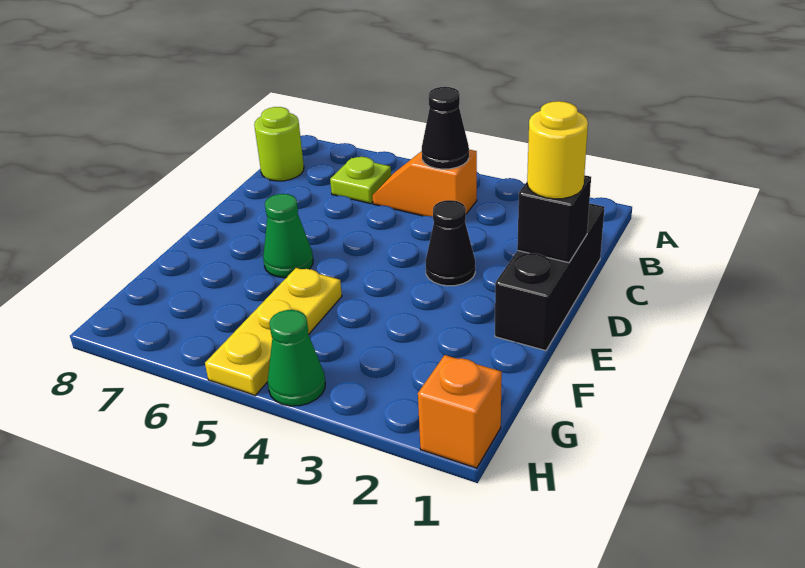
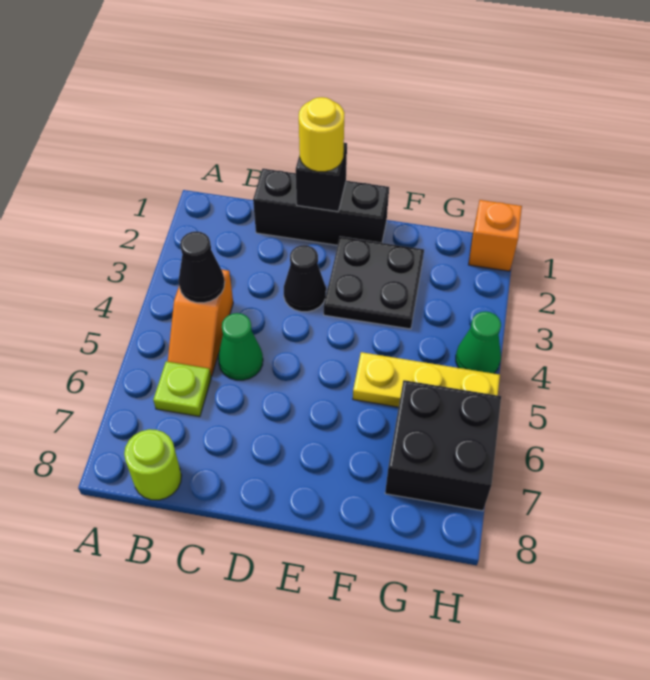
none -> black plate E2:F3 level 1
green cone E6 level 1 -> green cone C5 level 1
none -> black brick G6:H7 level 1

